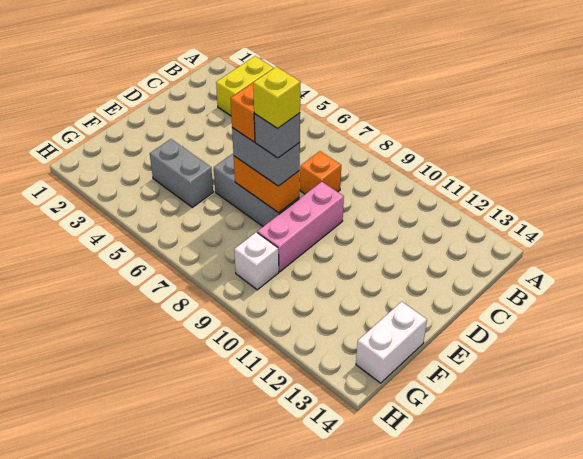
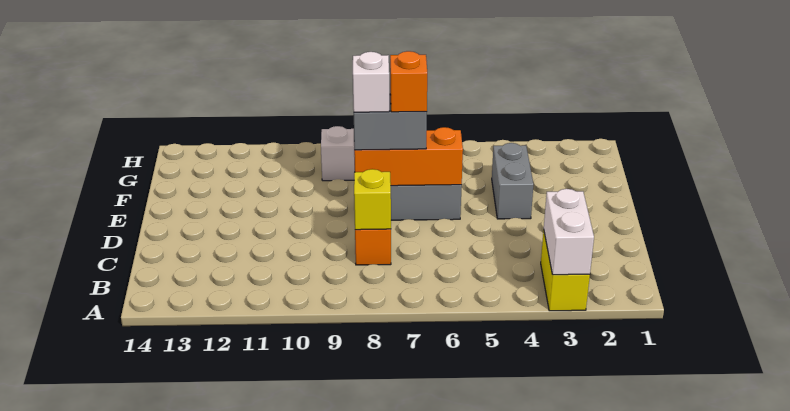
pink brick D9:F9 level 1 -> none
orange brick E7:E8 level 2 -> orange brick E6:E8 level 2
grey brick E8 level 4 -> white brick E8 level 4
yellow brick E8 level 5 -> yellow brick C8 level 2
grey brick F4:F5 level 1 -> grey brick E4:F4 level 1
white brick F14:G14 level 1 -> white brick A3:B3 level 2

